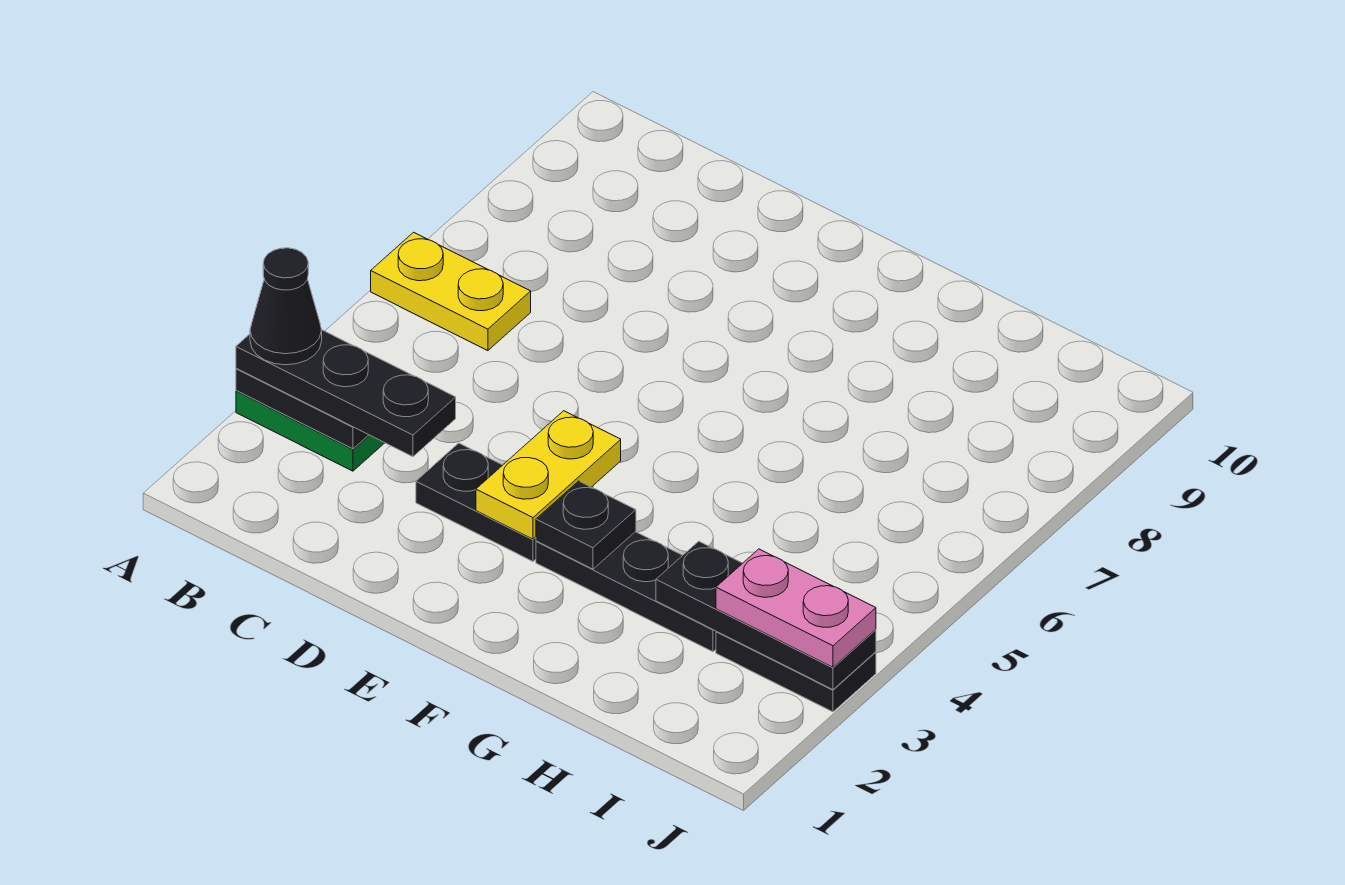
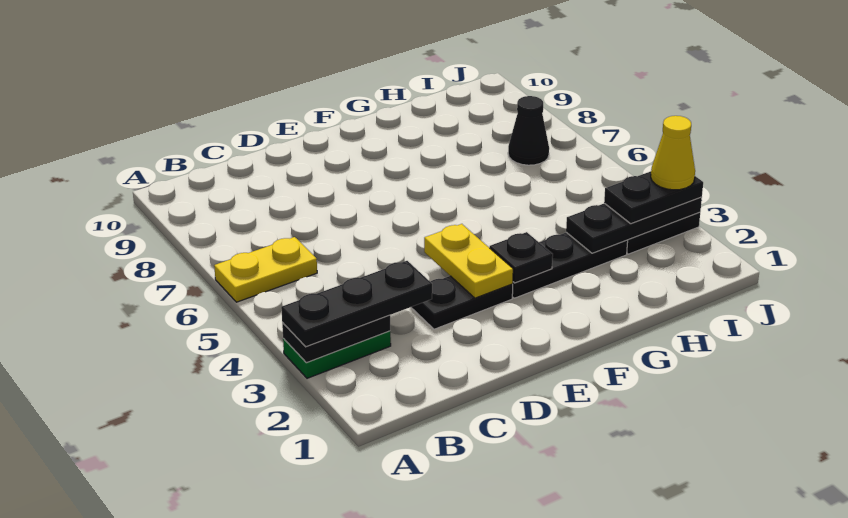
black cone A3 level 4 -> black cone I7 level 1
pink plate I3:J3 level 3 -> black plate I3:J3 level 3
none -> yellow cone J3 level 4

